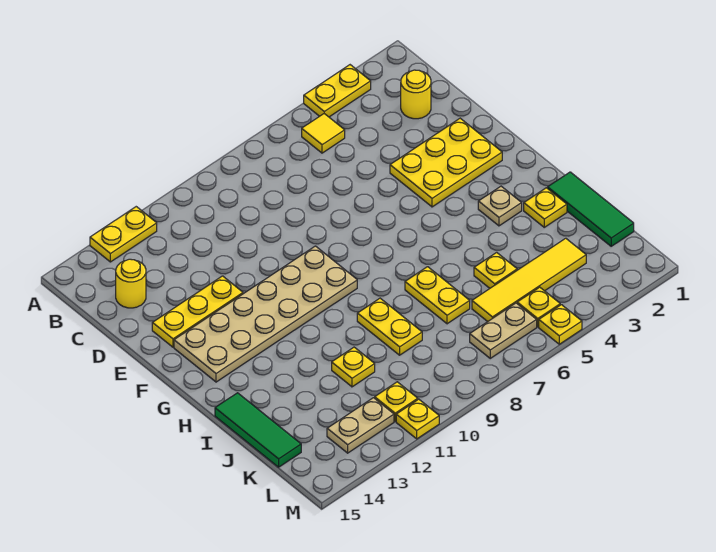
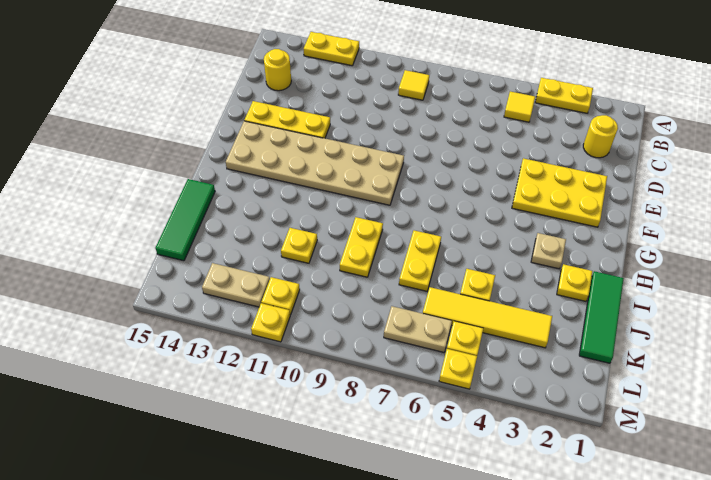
none -> yellow tile B9 level 1

